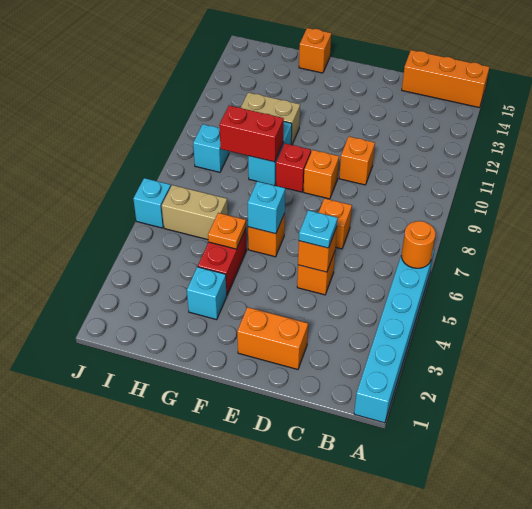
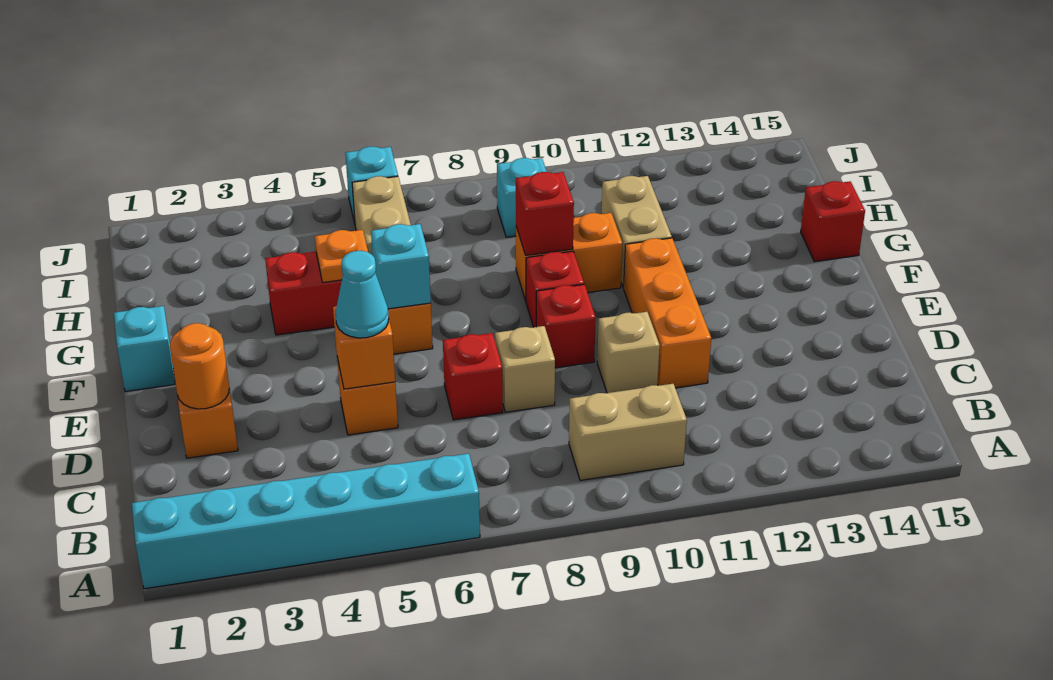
orange round brick A6 level 2 -> orange round brick D2 level 2
orange brick A15:C15 level 1 -> orange brick D11:F11 level 1
none -> tan brick B9:B10 level 1
cyan plate D5 level 3 -> cyan cone D5 level 3
orange brick D7 level 1 -> red brick D7 level 1
none -> tan brick D8 level 1
orange brick D10 level 1 -> tan brick D10 level 1
orange brick E9 level 1 -> red brick E9 level 1
cyan brick G3 level 1 -> cyan brick F1 level 1
cyan brick G9:G10 level 1 -> orange brick G9:G10 level 1
red brick G9:H9 level 2 -> red brick G9 level 2
orange brick G15 level 1 -> red brick G15 level 1

